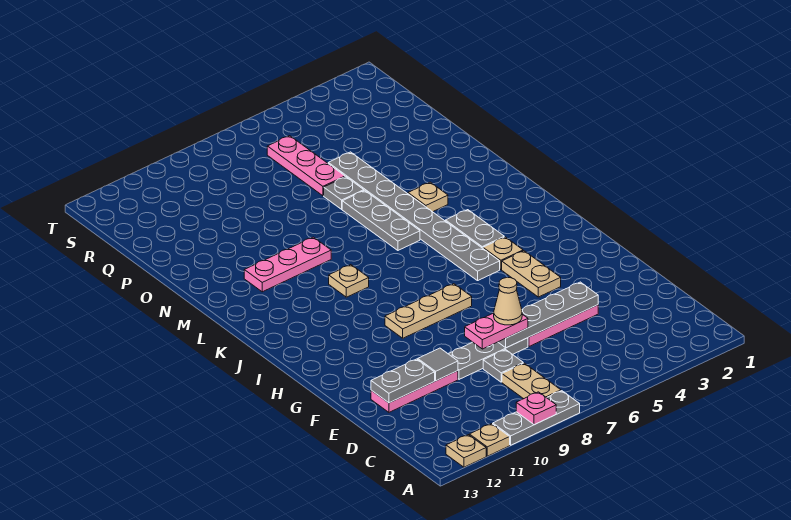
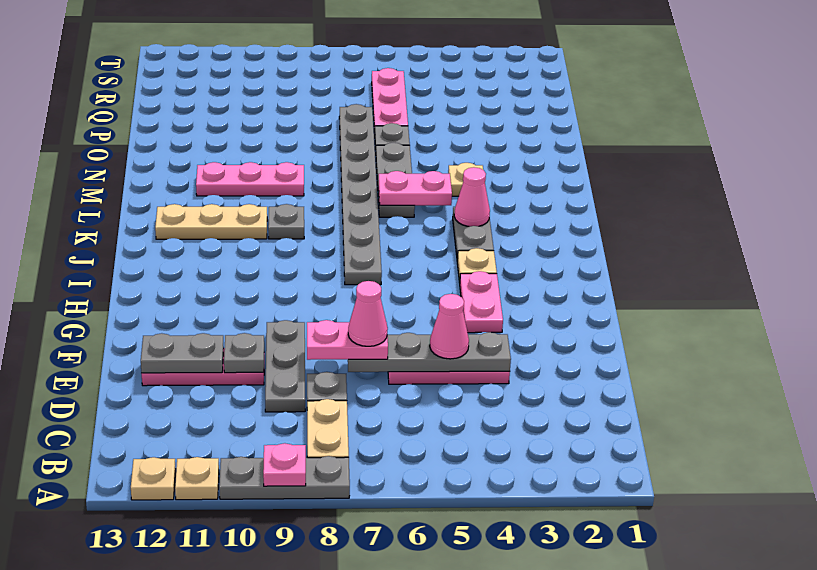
none -> pink cone E5 level 3
grey plate E7:E9 level 1 -> grey plate D9:F9 level 1
tan cone E7 level 4 -> pink cone E7 level 4
grey tile E10 level 2 -> grey plate E10 level 2
tan plate G4:H4 level 1 -> pink plate G4:H4 level 1
tan plate H7:H9 level 1 -> tan plate K10:K12 level 1
grey plate I5:P5 level 1 -> grey plate I7:P7 level 1
none -> pink cone K4 level 2
tan plate K9 level 1 -> grey plate K9 level 1
none -> pink plate L5:L6 level 2

